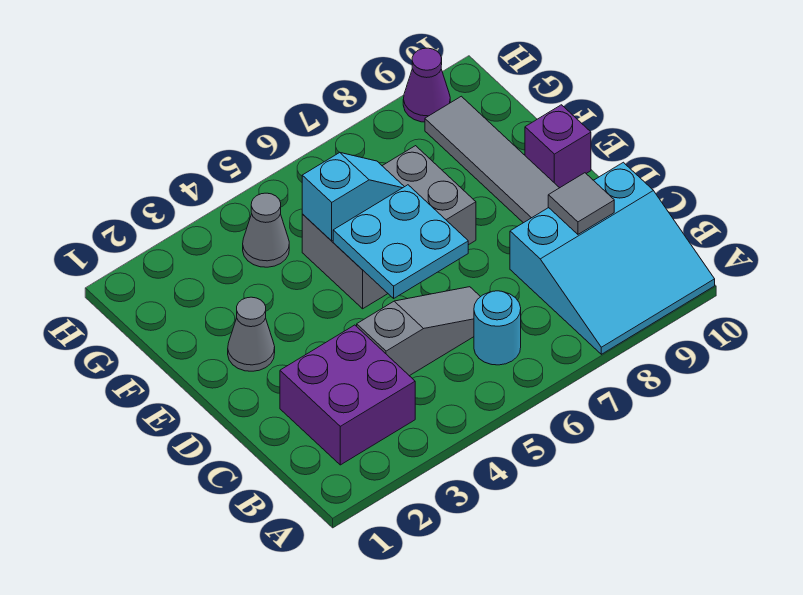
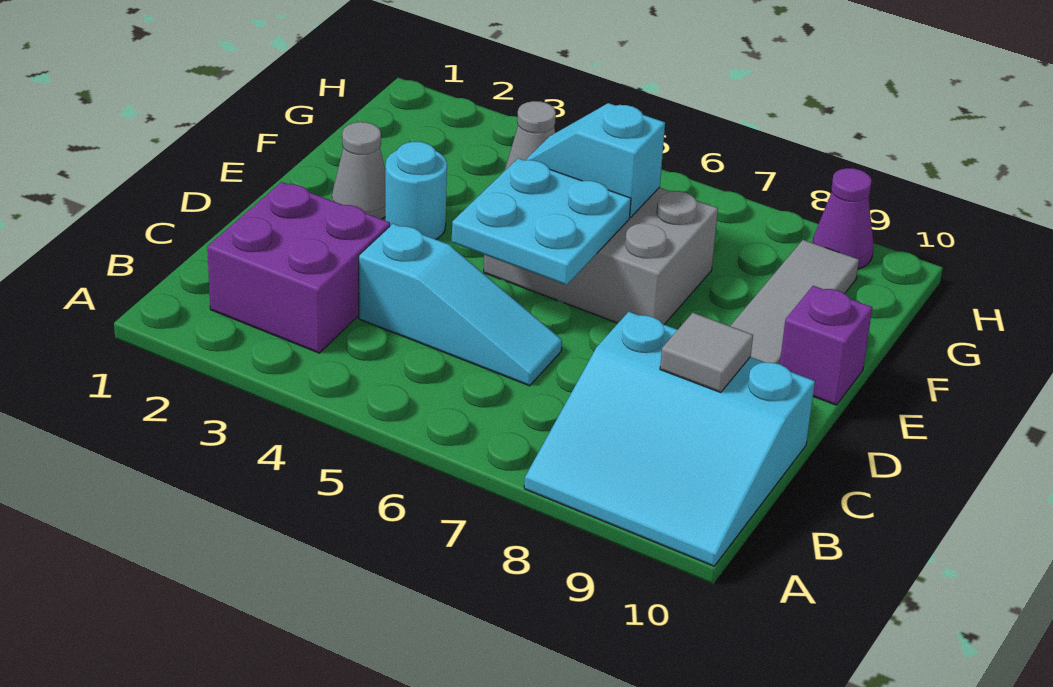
cyan round brick B6 level 1 -> cyan round brick E3 level 1
grey slope C4:C6 level 1 top 4 -> cyan slope C4:C6 level 1 top 4
cyan slope F5:F6 level 2 top 5 -> cyan slope F5:F6 level 2 top 6

